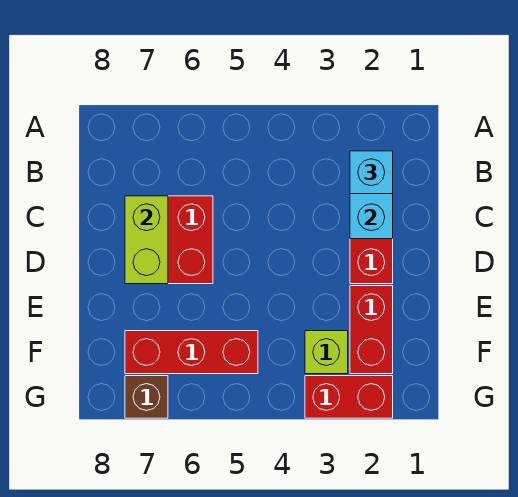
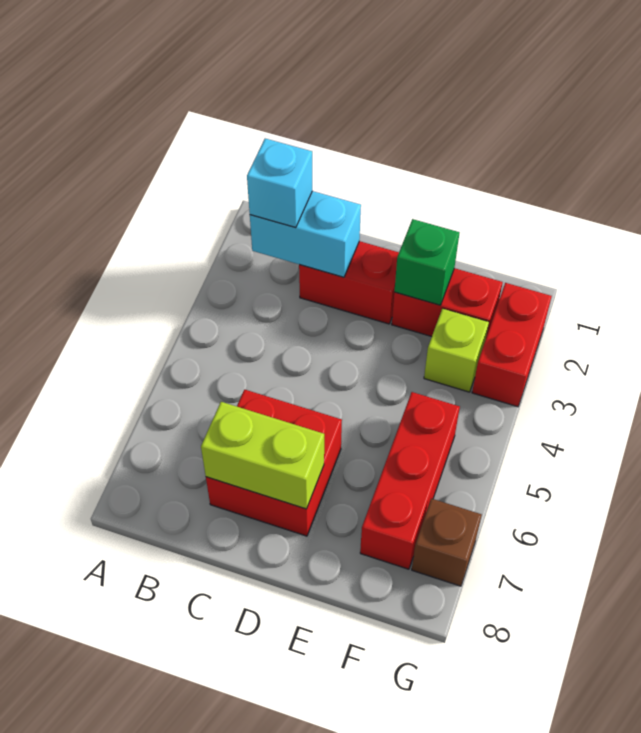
none -> green brick E2 level 2

